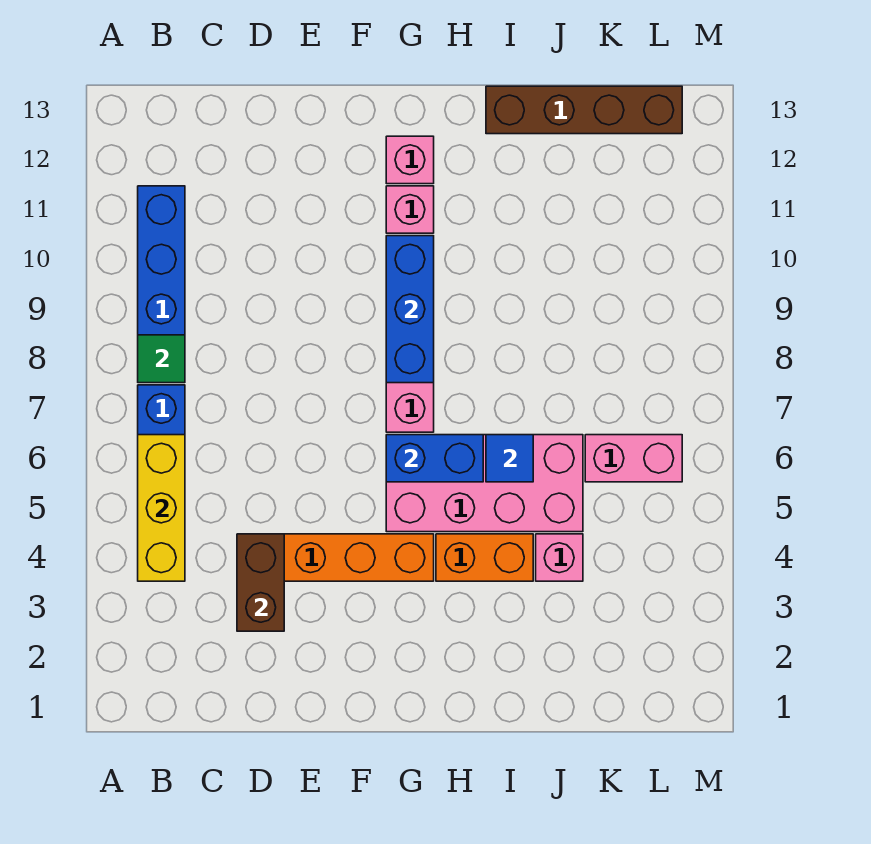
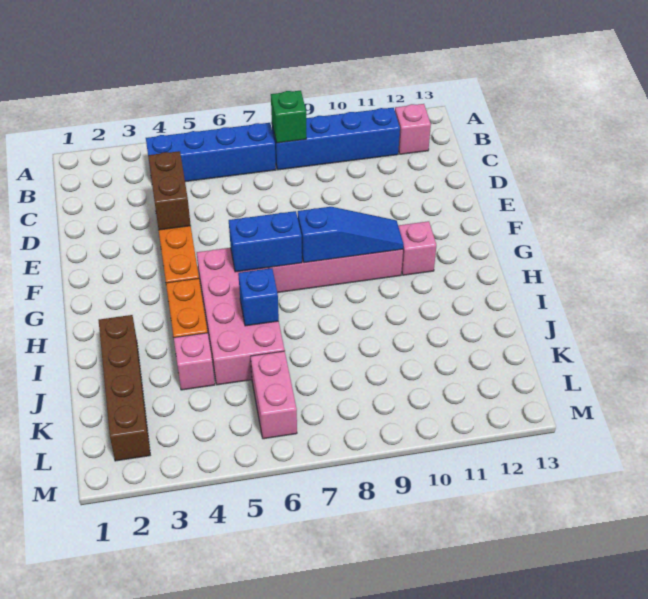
yellow brick B4:B6 level 2 -> none
green tile B8 level 2 -> green brick B8 level 2
brown brick D3:D4 level 2 -> brown brick D4:E4 level 2
blue brick G6:H6 level 2 -> blue brick G6:G7 level 2
blue brick G8:G10 level 2 -> blue slope G8:G10 level 2 top 8
pink brick G12 level 1 -> pink brick B12 level 1
blue tile I6 level 2 -> blue brick I6 level 2
brown brick I13:L13 level 1 -> brown brick I2:L2 level 1

